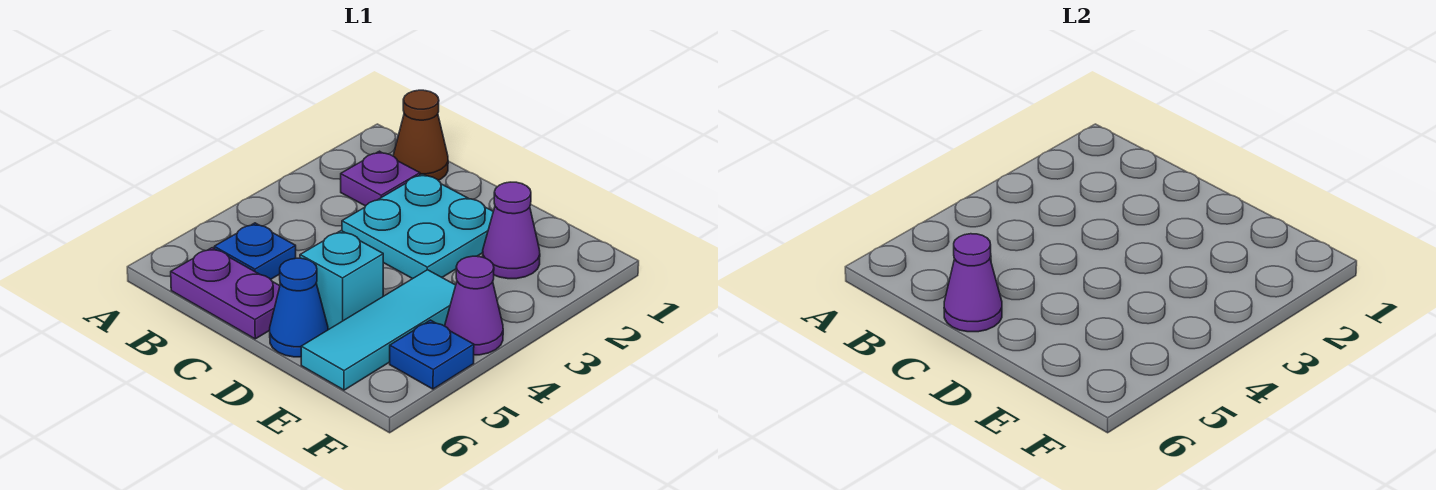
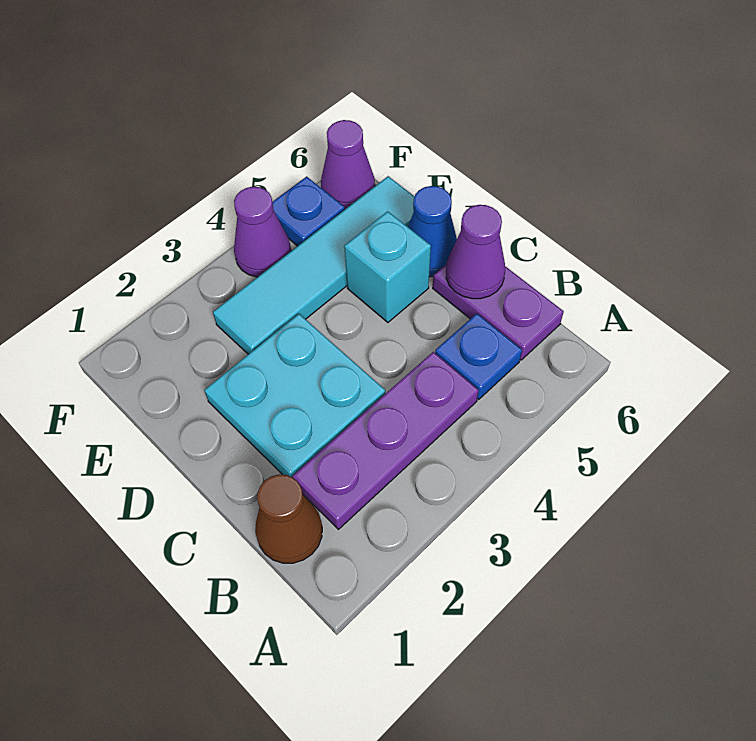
purple plate B2 level 1 -> purple plate B2:B4 level 1
purple cone E2 level 1 -> purple cone F6 level 1
cyan tile E4:E6 level 1 -> cyan tile E3:E6 level 1

